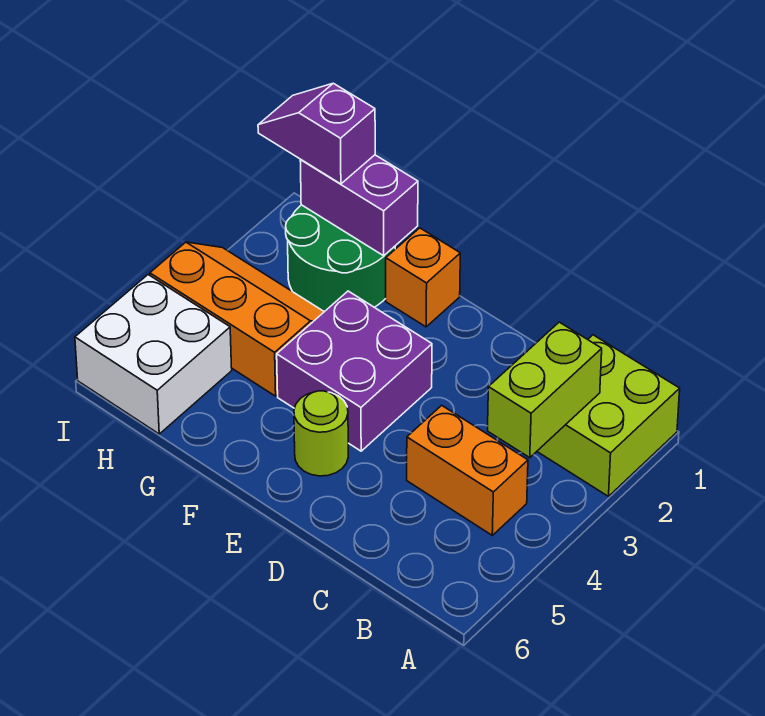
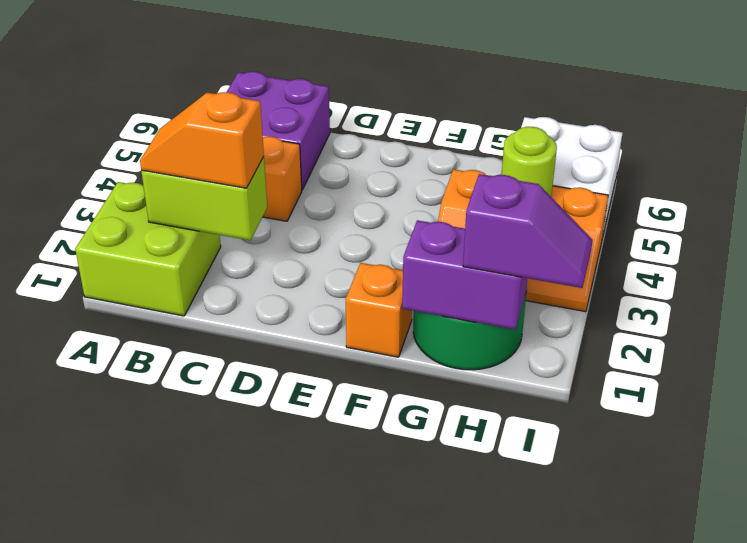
lime brick B2:B3 level 2 -> lime brick B2:C2 level 2
none -> orange slope B2:C2 level 3 top C
purple brick E3:F4 level 1 -> purple brick B5:C6 level 1
lime round brick E5 level 1 -> lime round brick H4 level 2

